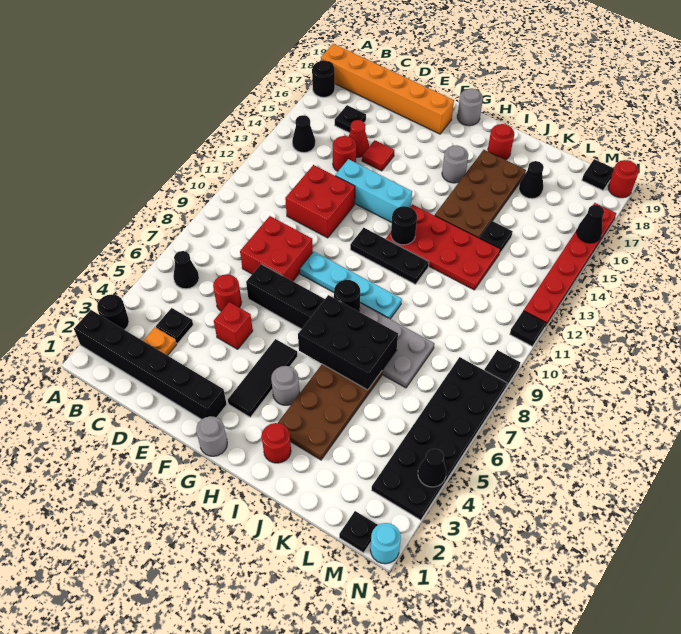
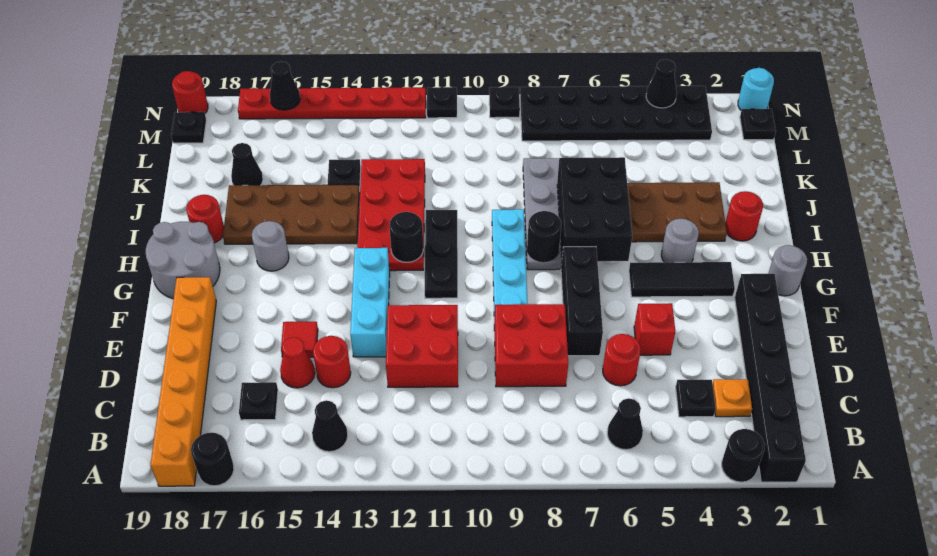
grey round brick G19 level 1 -> grey round brick G18:H19 level 1

